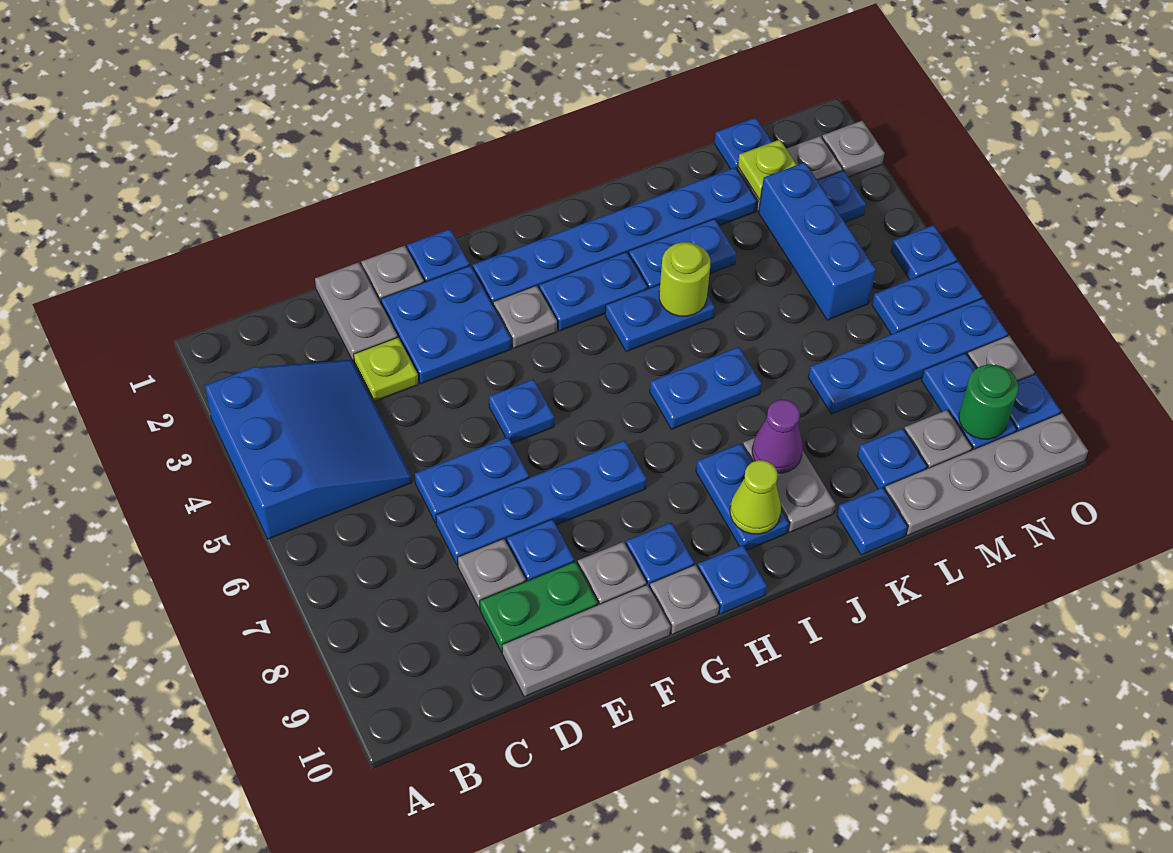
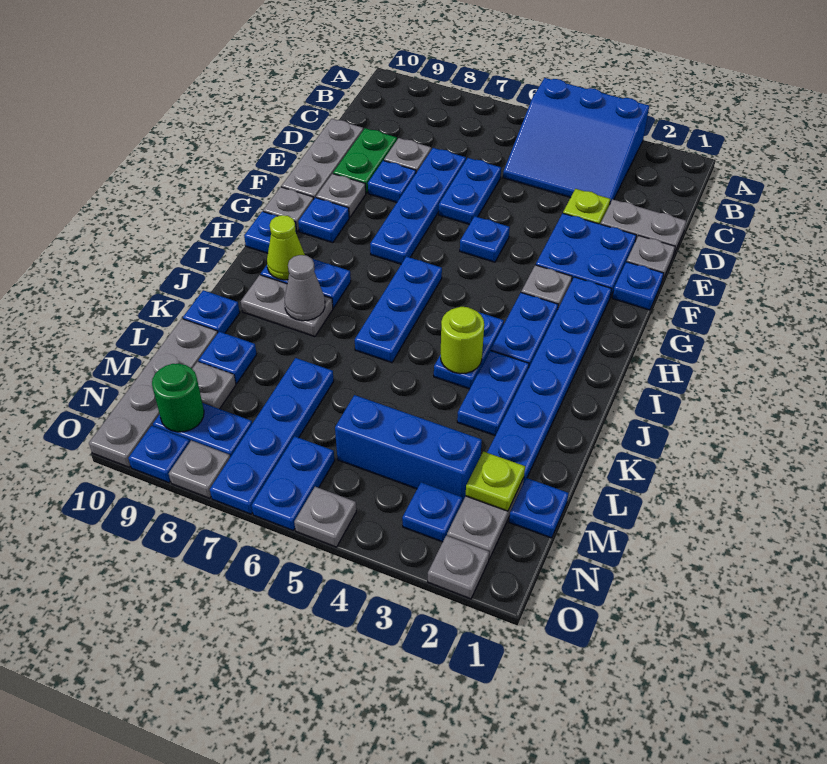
blue plate I6:J6 level 1 -> blue plate H6:J6 level 1
purple cone J8 level 2 -> grey cone J8 level 2
blue plate O5 level 1 -> grey plate O5 level 1

